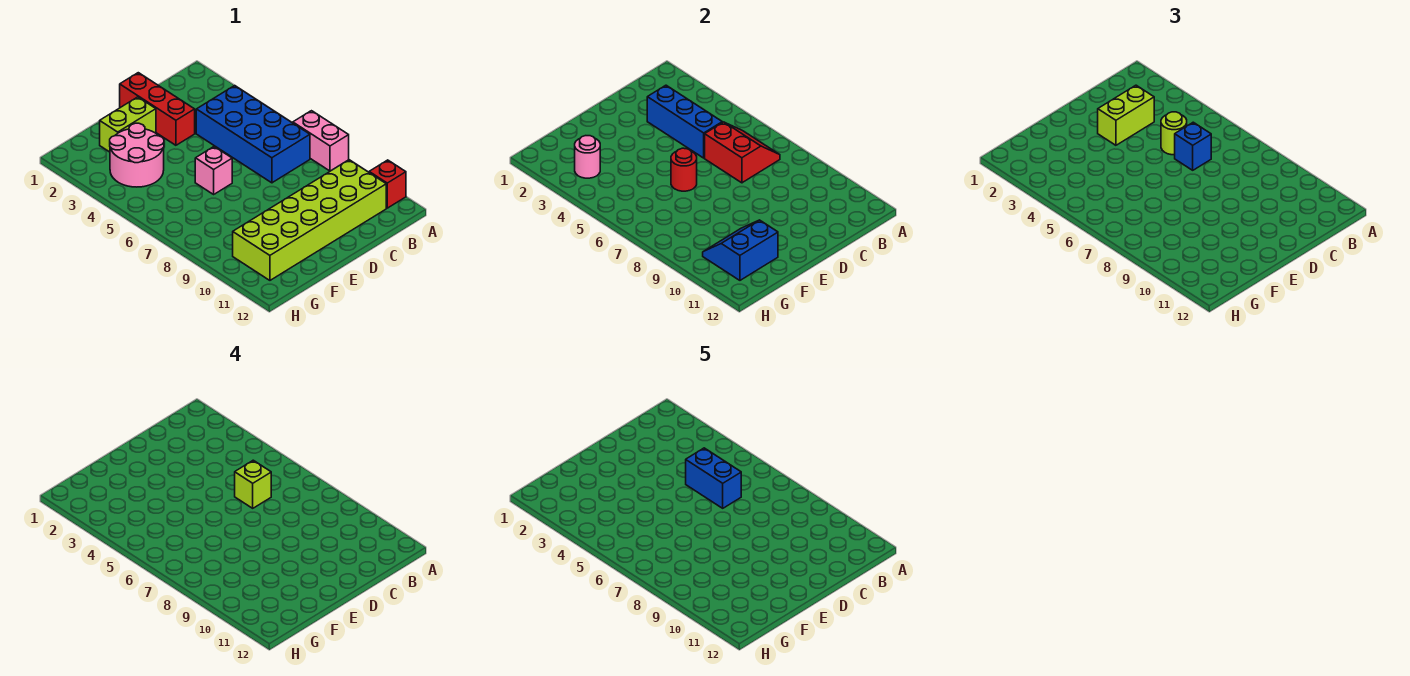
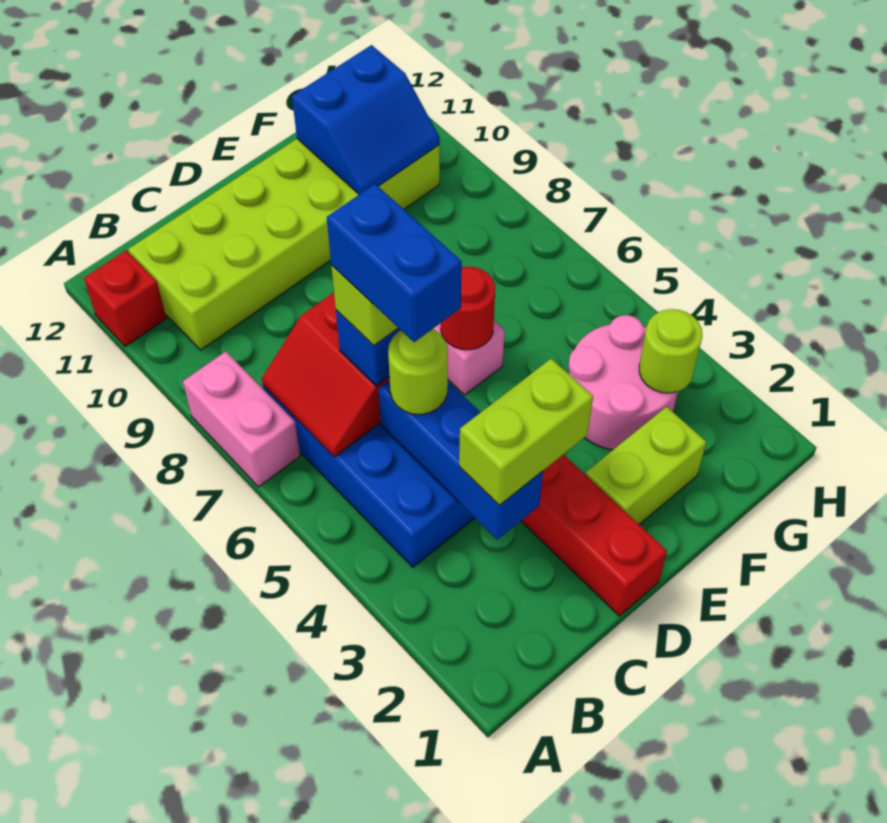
pink round brick G3 level 2 -> lime round brick G3 level 2

